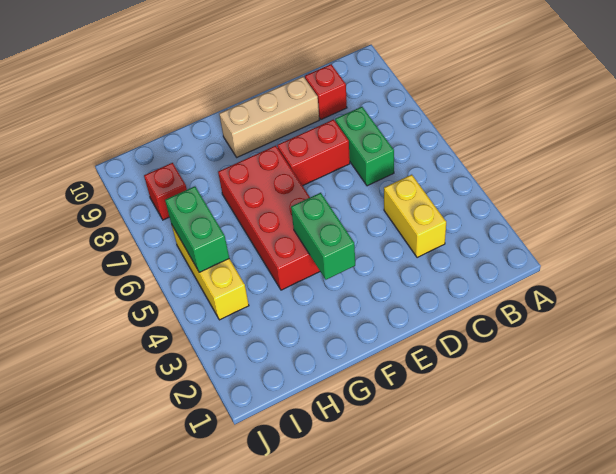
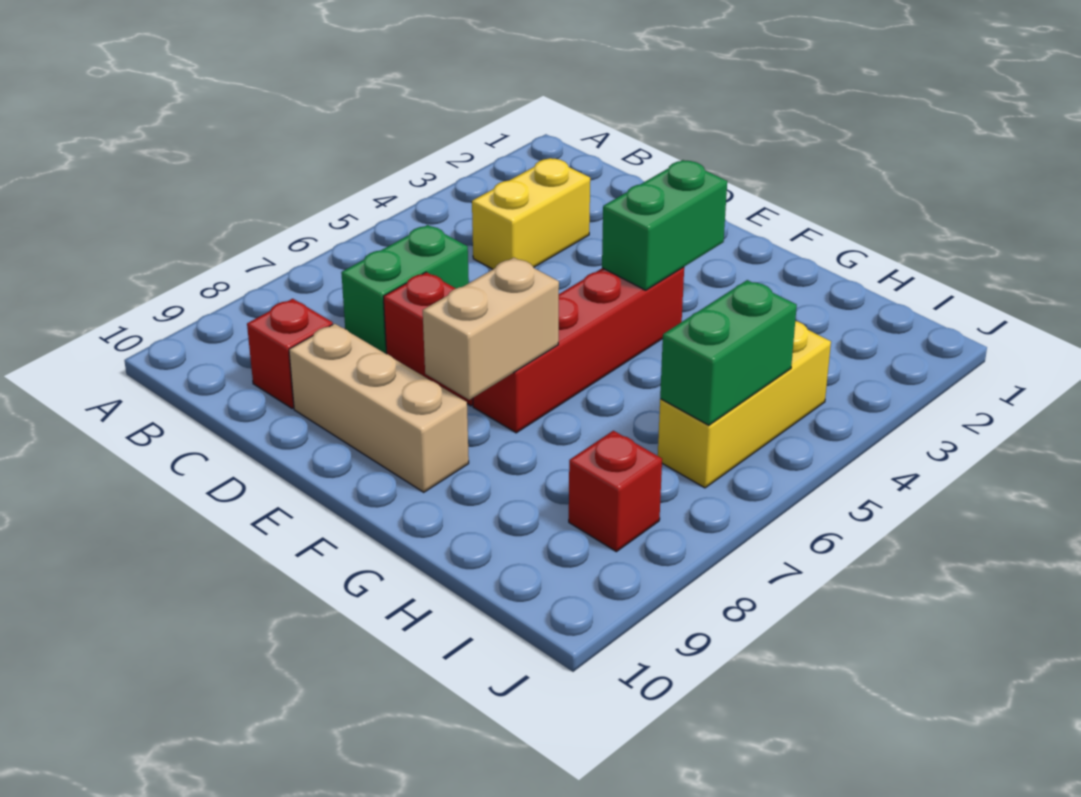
red brick F4:G7 level 1 -> red brick F4:F7 level 1
none -> tan brick F7:F8 level 2

